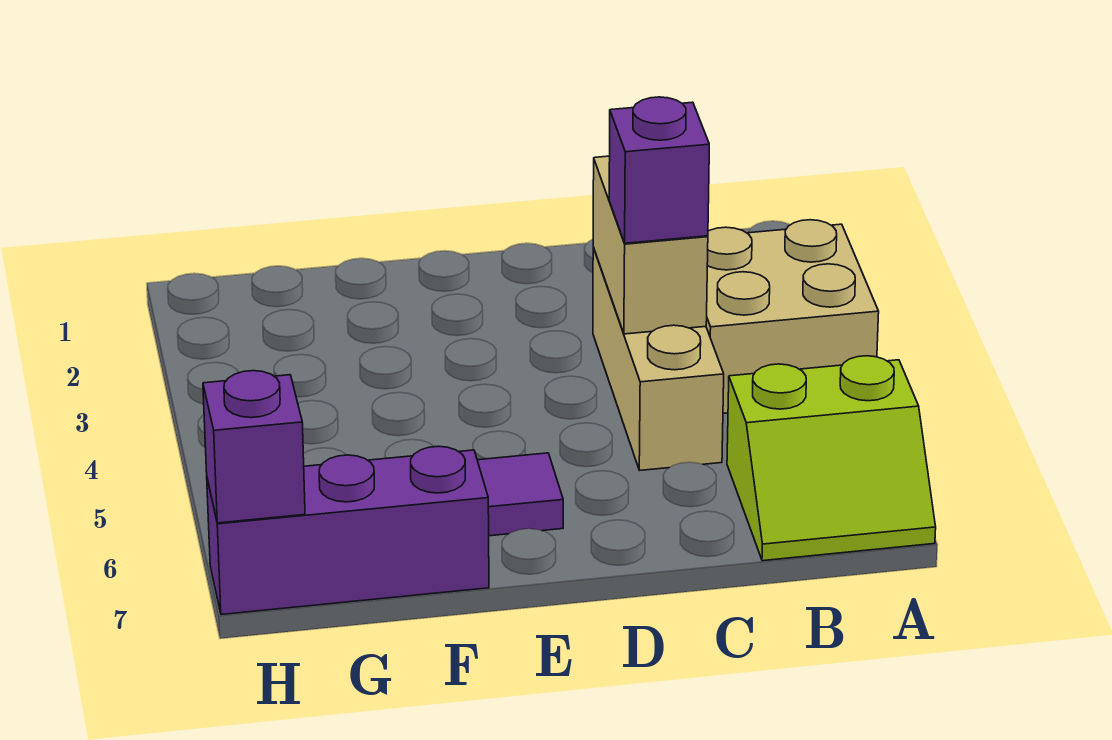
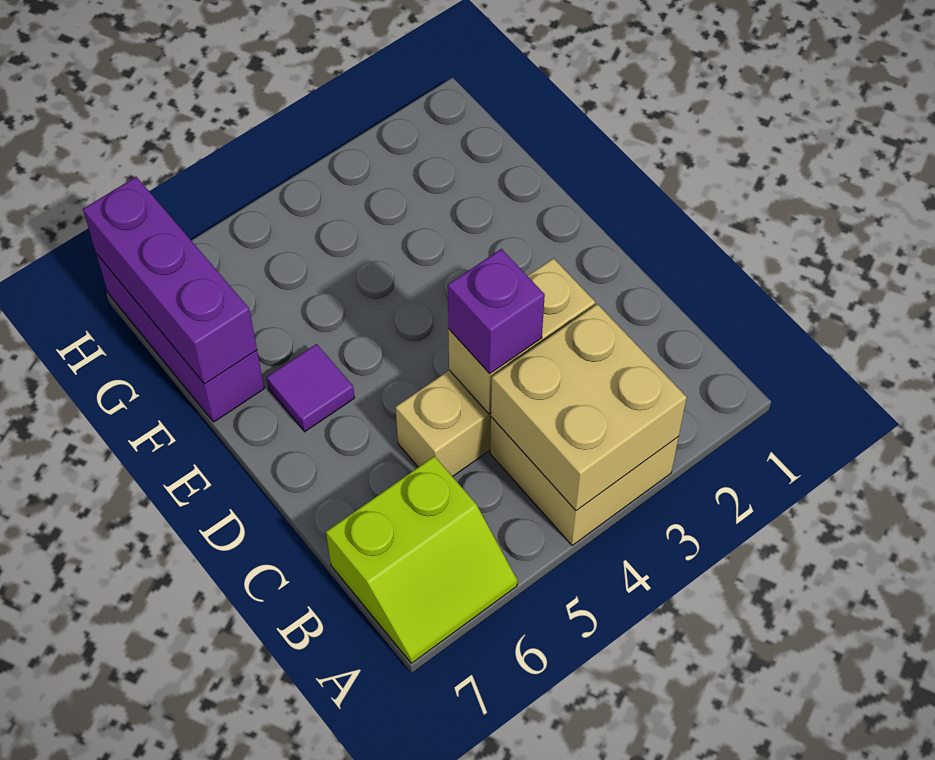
none -> tan brick A3:B4 level 2
lime slope A6:B7 level 1 top 6 -> lime slope A6:B7 level 1 top B
purple brick H7 level 2 -> purple brick F7:H7 level 2

